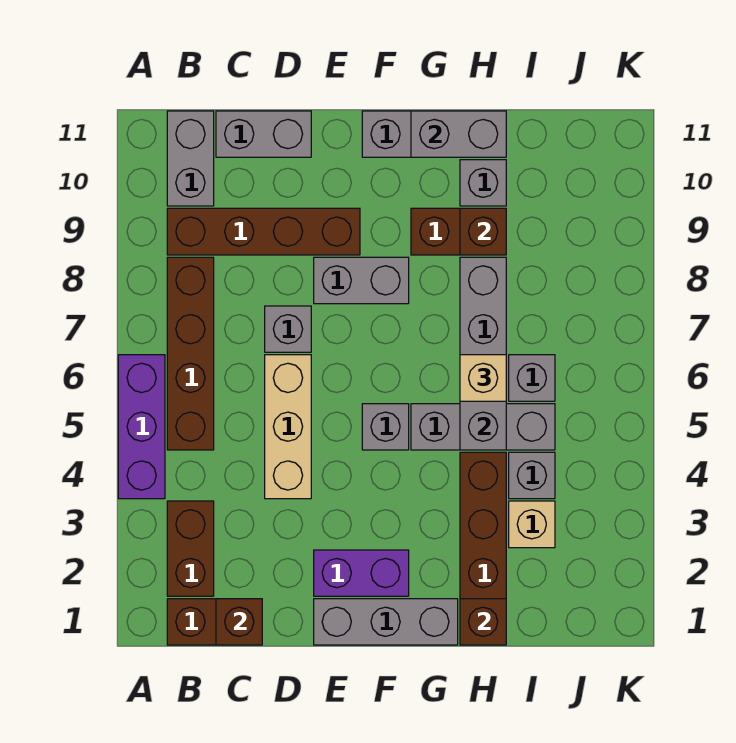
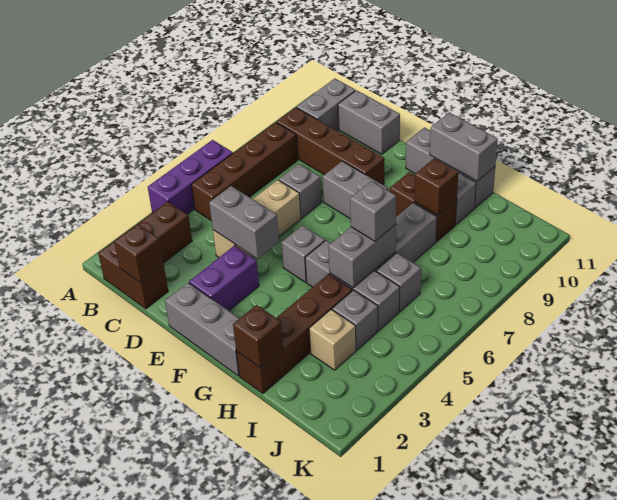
none -> grey brick D4:E4 level 2
purple brick E2:F2 level 1 -> purple brick E2:E3 level 1
tan brick H6 level 3 -> grey brick H6 level 3

